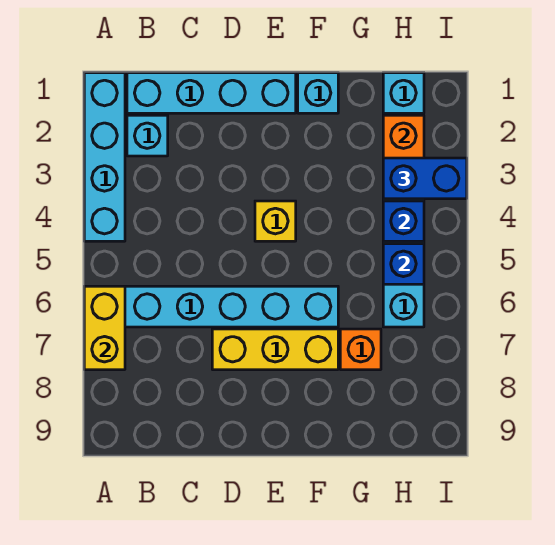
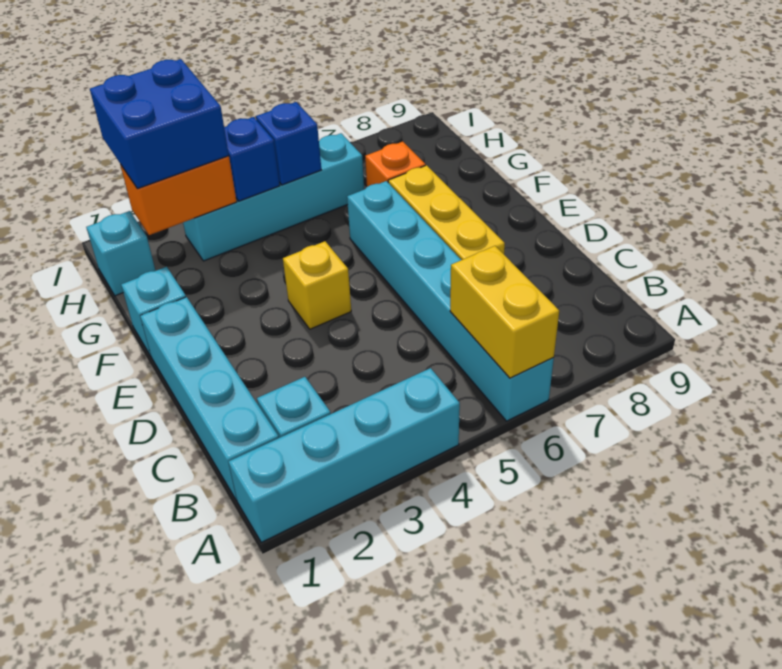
yellow brick A6:A7 level 2 -> yellow brick A6:B6 level 2
blue brick H3:I3 level 3 -> blue brick H2:I3 level 3

